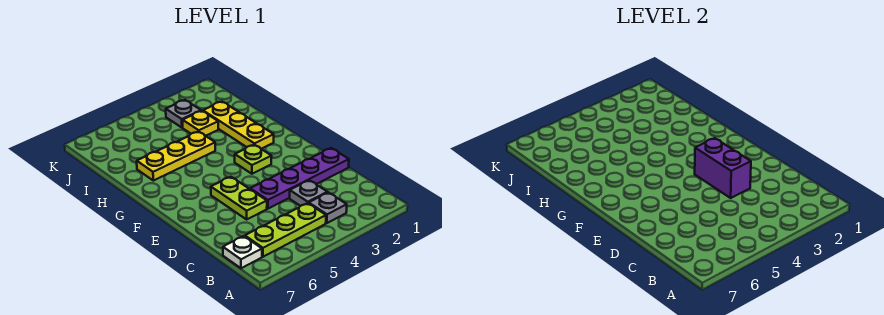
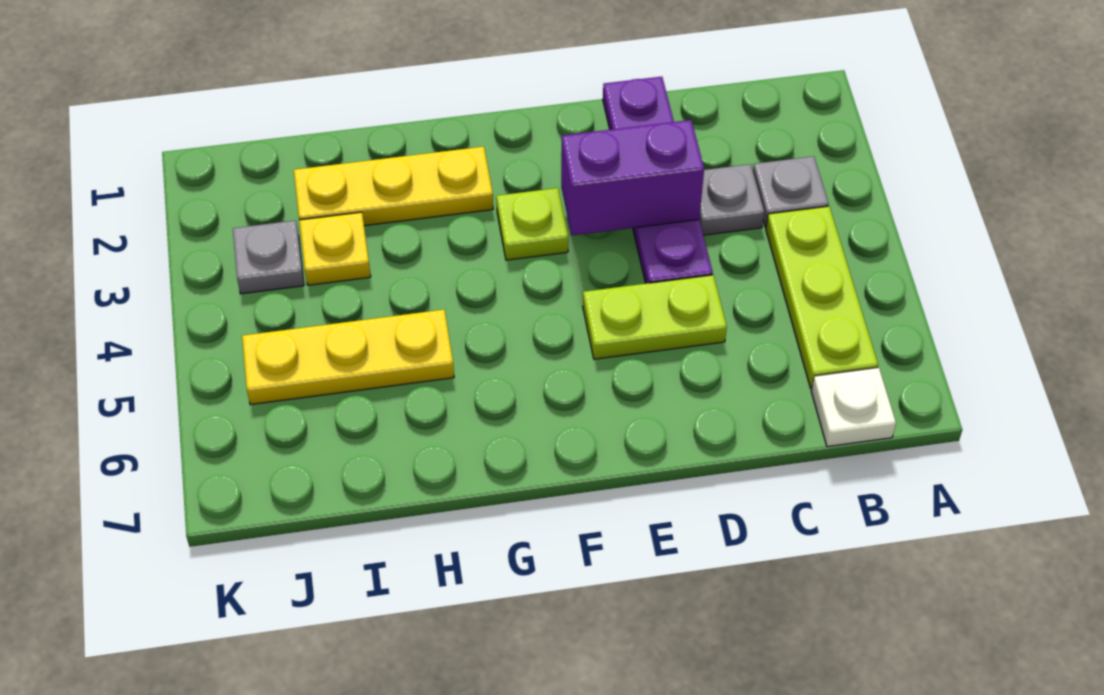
yellow plate H4:H6 level 1 -> yellow plate H5:J5 level 1

